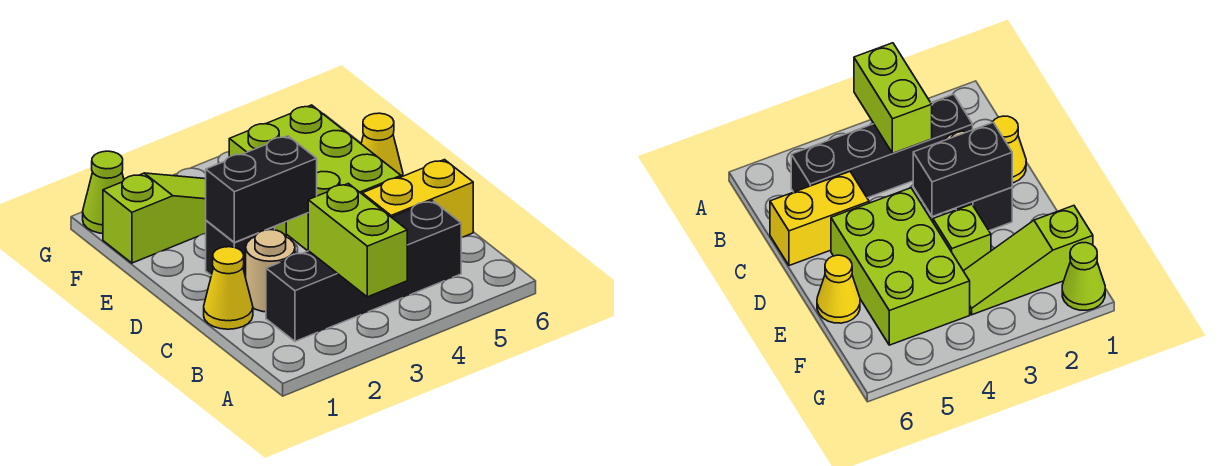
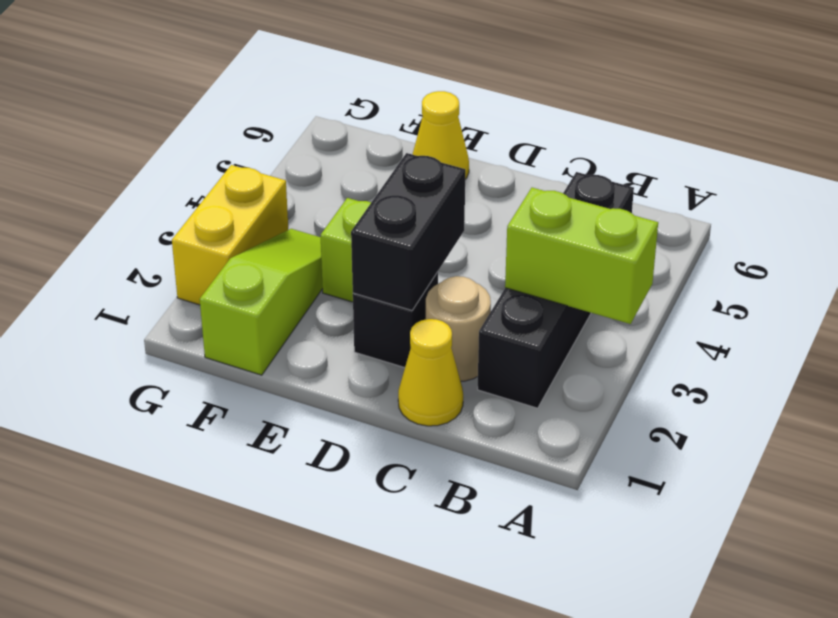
yellow brick C5:C6 level 1 -> yellow brick G2:G3 level 1
lime brick D4:F5 level 1 -> none
lime cone G1 level 1 -> none

